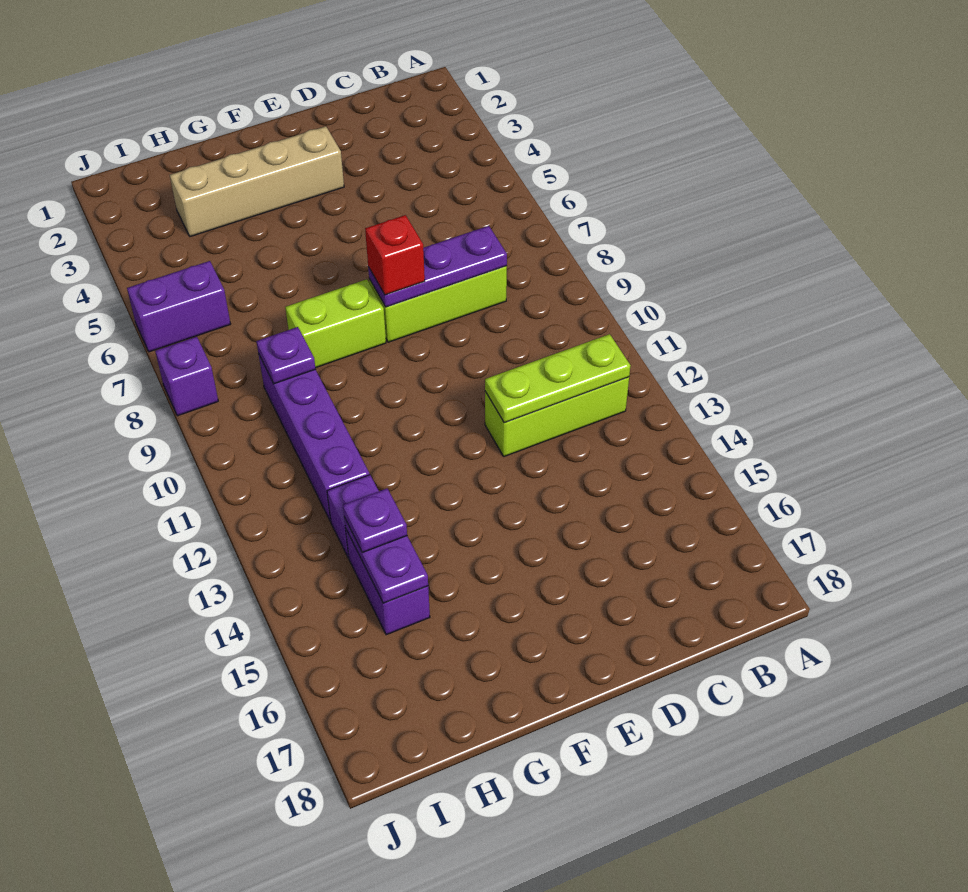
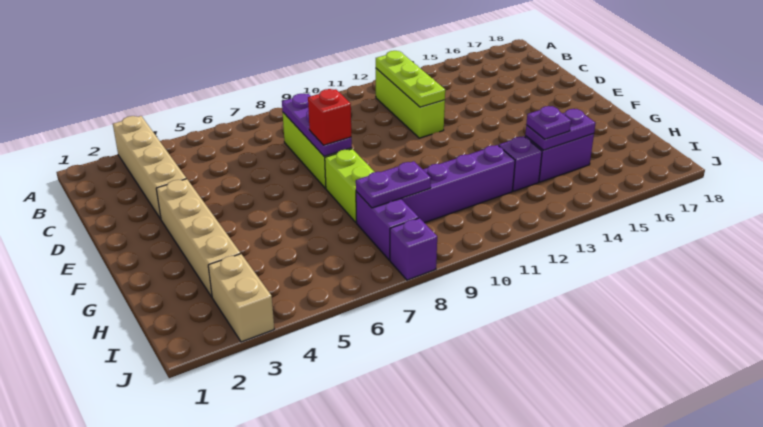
none -> tan brick A3:D3 level 1
purple plate H9 level 2 -> purple plate H8:H9 level 2
none -> tan brick I3:J3 level 1
purple brick I6:J6 level 1 -> purple brick H8:I8 level 1

